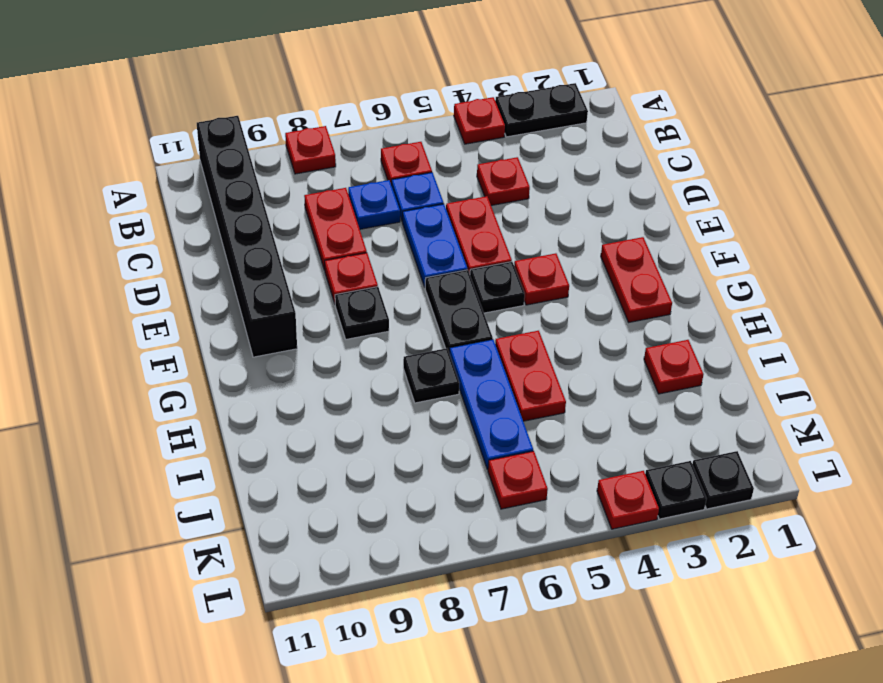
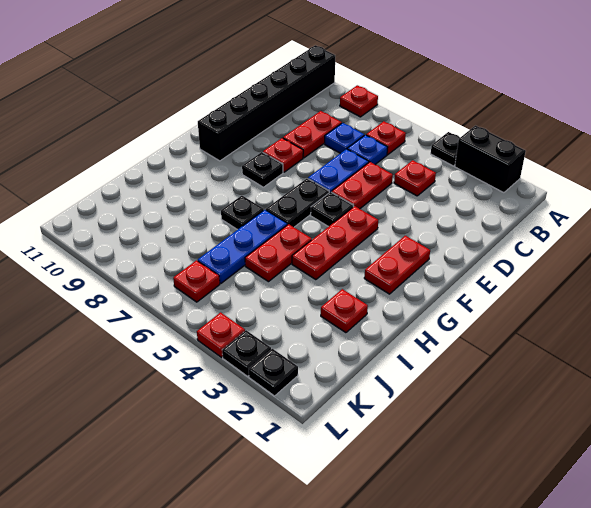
black plate A2:A3 level 1 -> black brick A2:A3 level 1
red plate A4 level 1 -> black plate A4 level 1
red plate F4 level 1 -> red plate F4:H4 level 1

